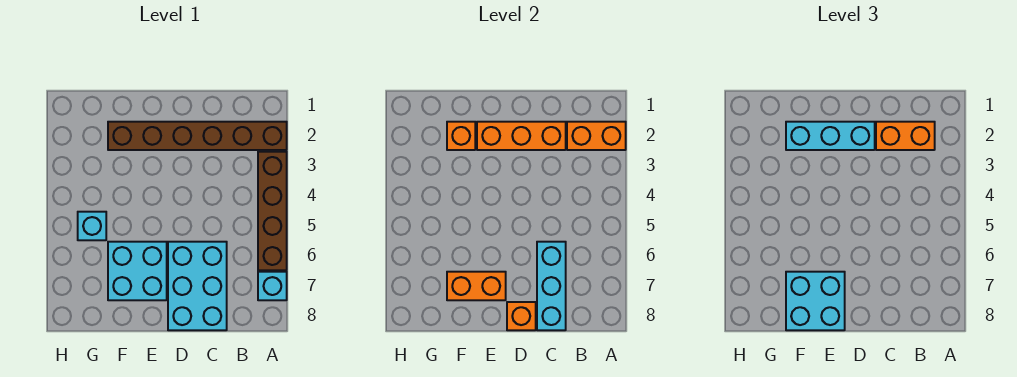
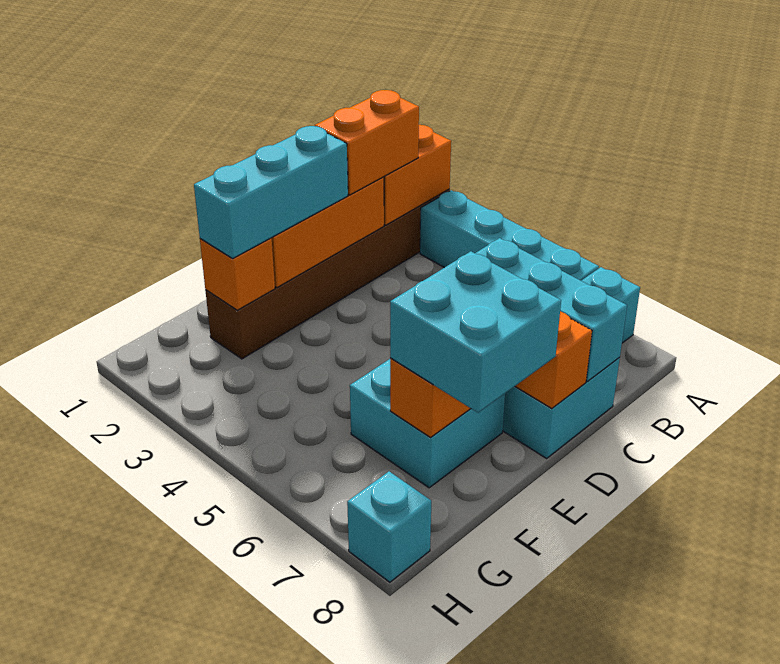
brown brick A3:A6 level 1 -> cyan brick A3:A6 level 1
cyan brick G5 level 1 -> cyan brick H8 level 1

